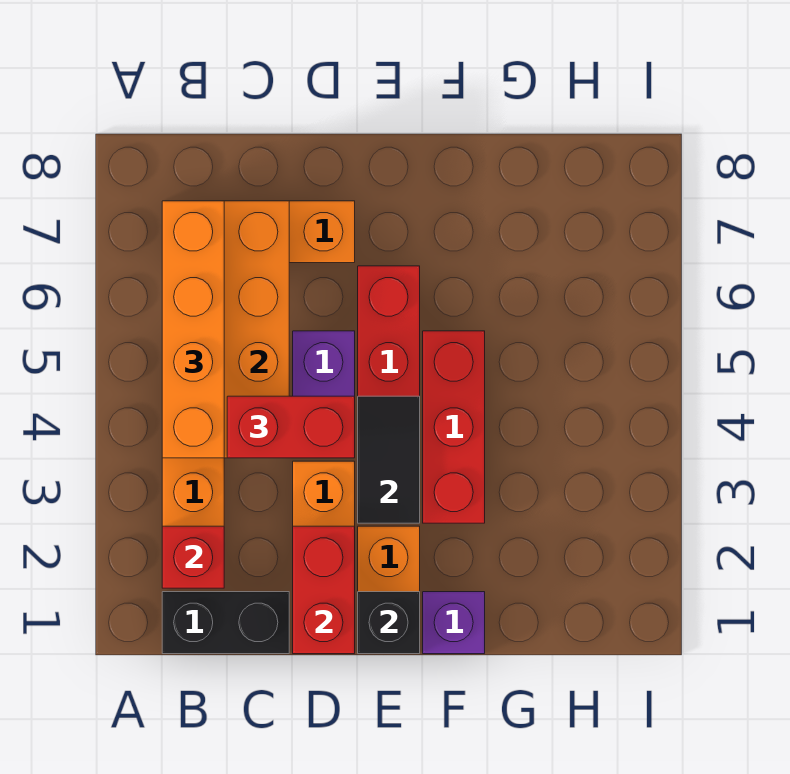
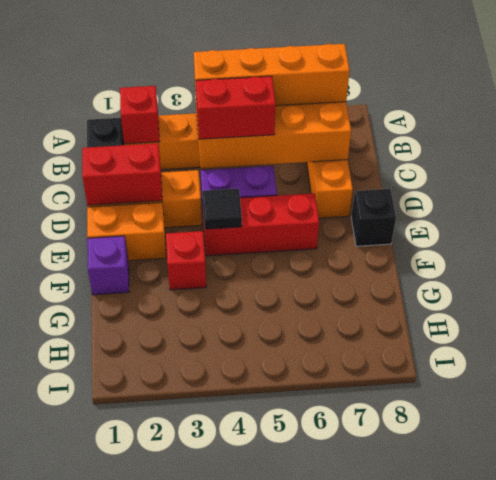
red brick C4:D4 level 3 -> red brick C4:C5 level 3
black brick E1 level 2 -> black brick E8 level 1
black tile E3:E4 level 2 -> black tile E4 level 2
red brick F3:F5 level 1 -> red brick F3 level 1

